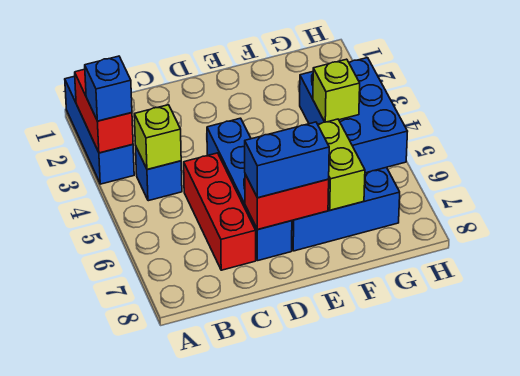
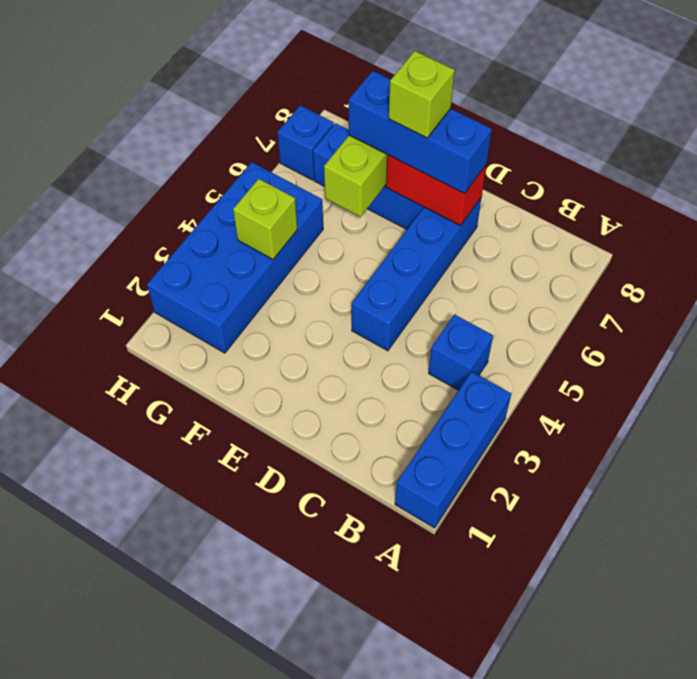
red brick A2:A3 level 2 -> none
blue brick A3 level 3 -> blue brick H7 level 1
lime brick B4 level 2 -> lime brick E7 level 4
red brick C5:C7 level 1 -> none
blue brick D7:E7 level 3 -> blue brick D7:F7 level 3
blue brick G3:H5 level 1 -> blue brick G2:H5 level 1

